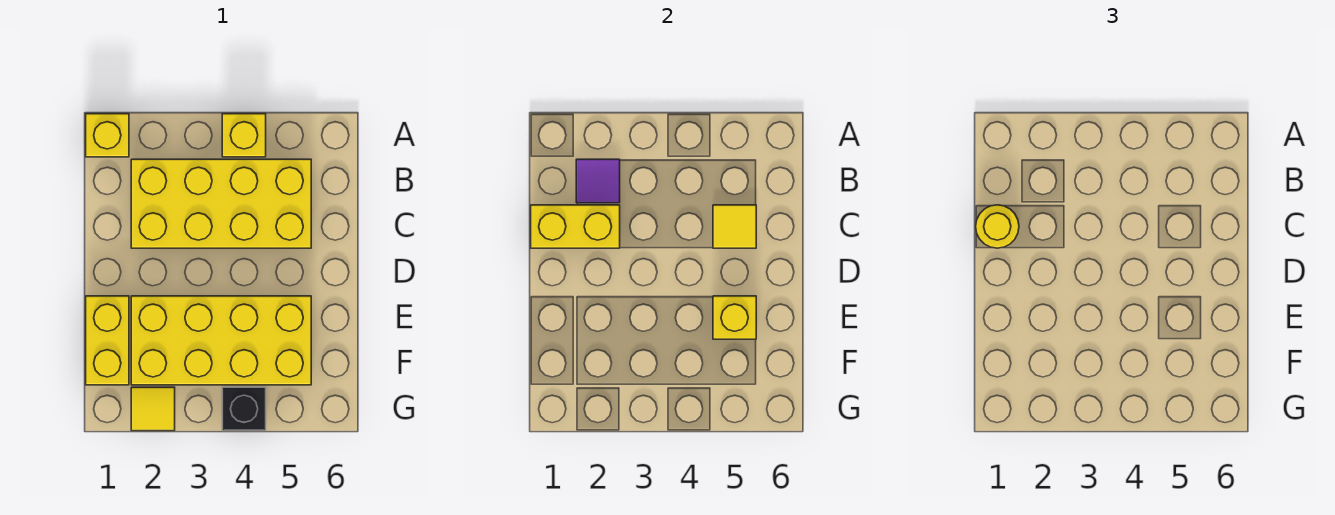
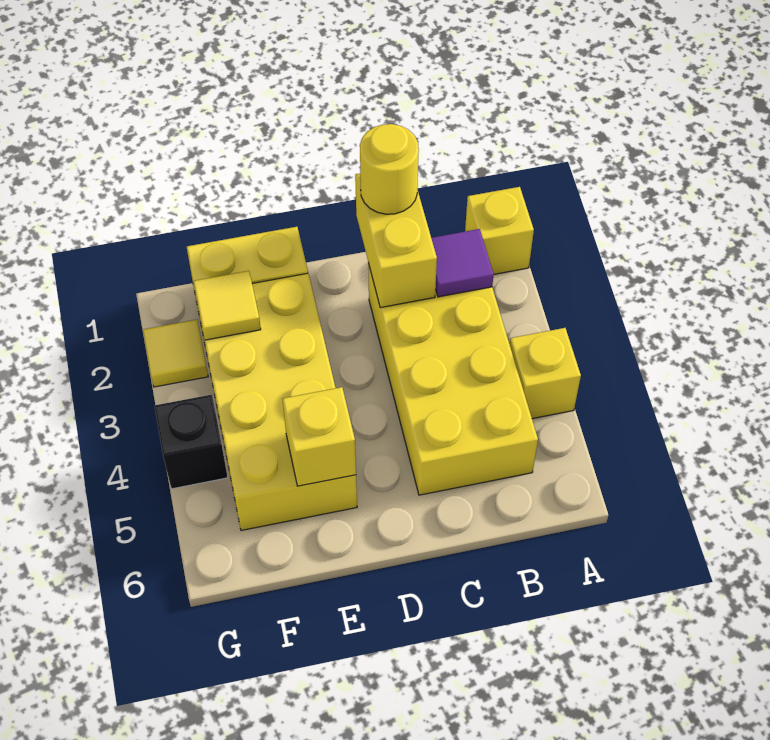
yellow tile C5 level 2 -> yellow tile F2 level 2

